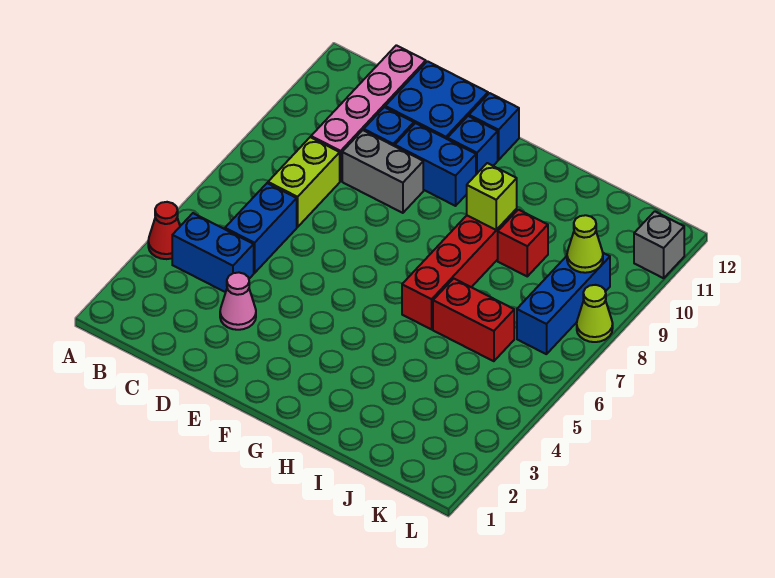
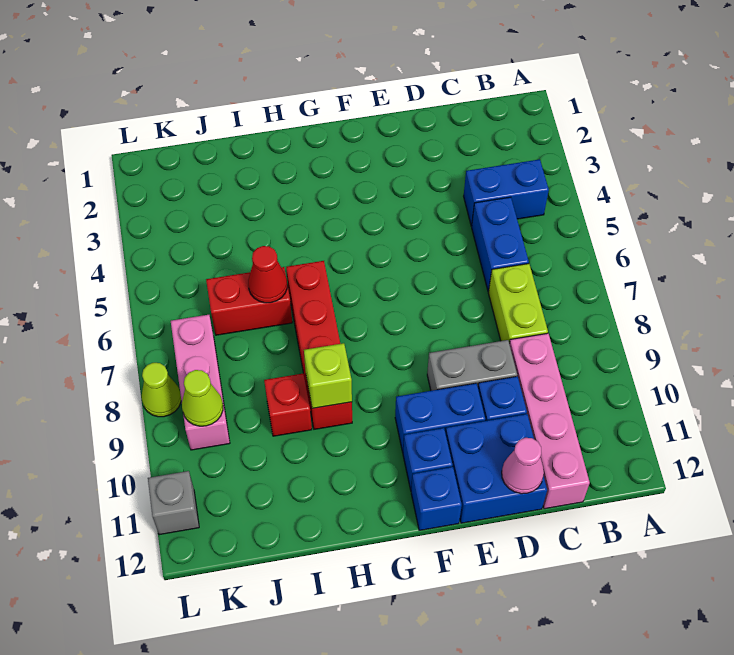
red cone A4 level 1 -> red cone I6 level 2
pink cone D3 level 1 -> pink cone D12 level 2
blue brick K7:K9 level 1 -> pink brick K7:K9 level 1

